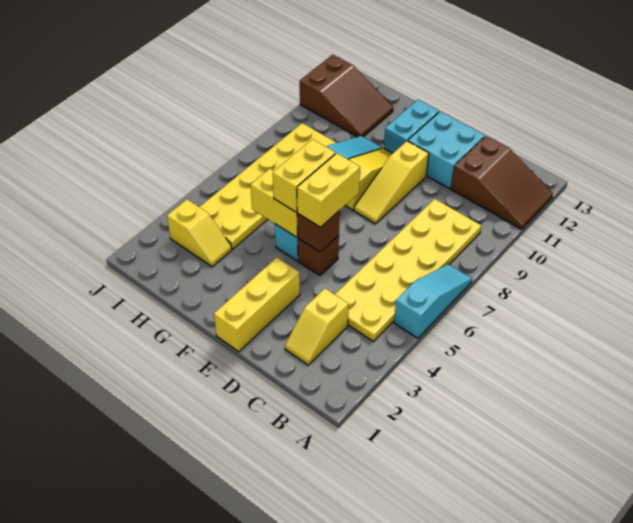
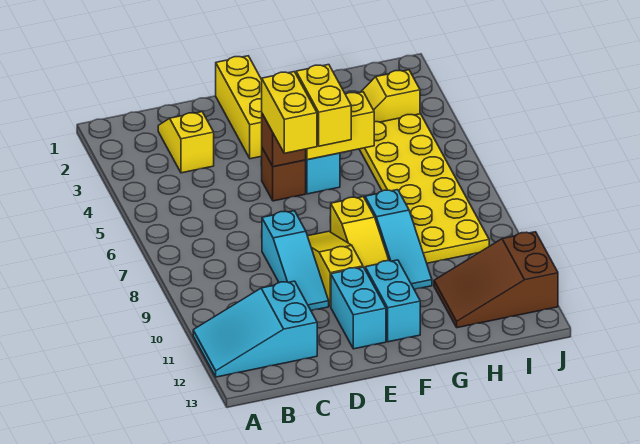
cyan slope A5:A7 level 1 top 5 -> cyan slope D8:D10 level 1 top 8
brown slope A11:C12 level 1 top C -> cyan slope A11:C12 level 1 top C
yellow plate B4:C9 level 1 -> none
cyan brick D11:E12 level 1 -> cyan brick E11:E12 level 1

